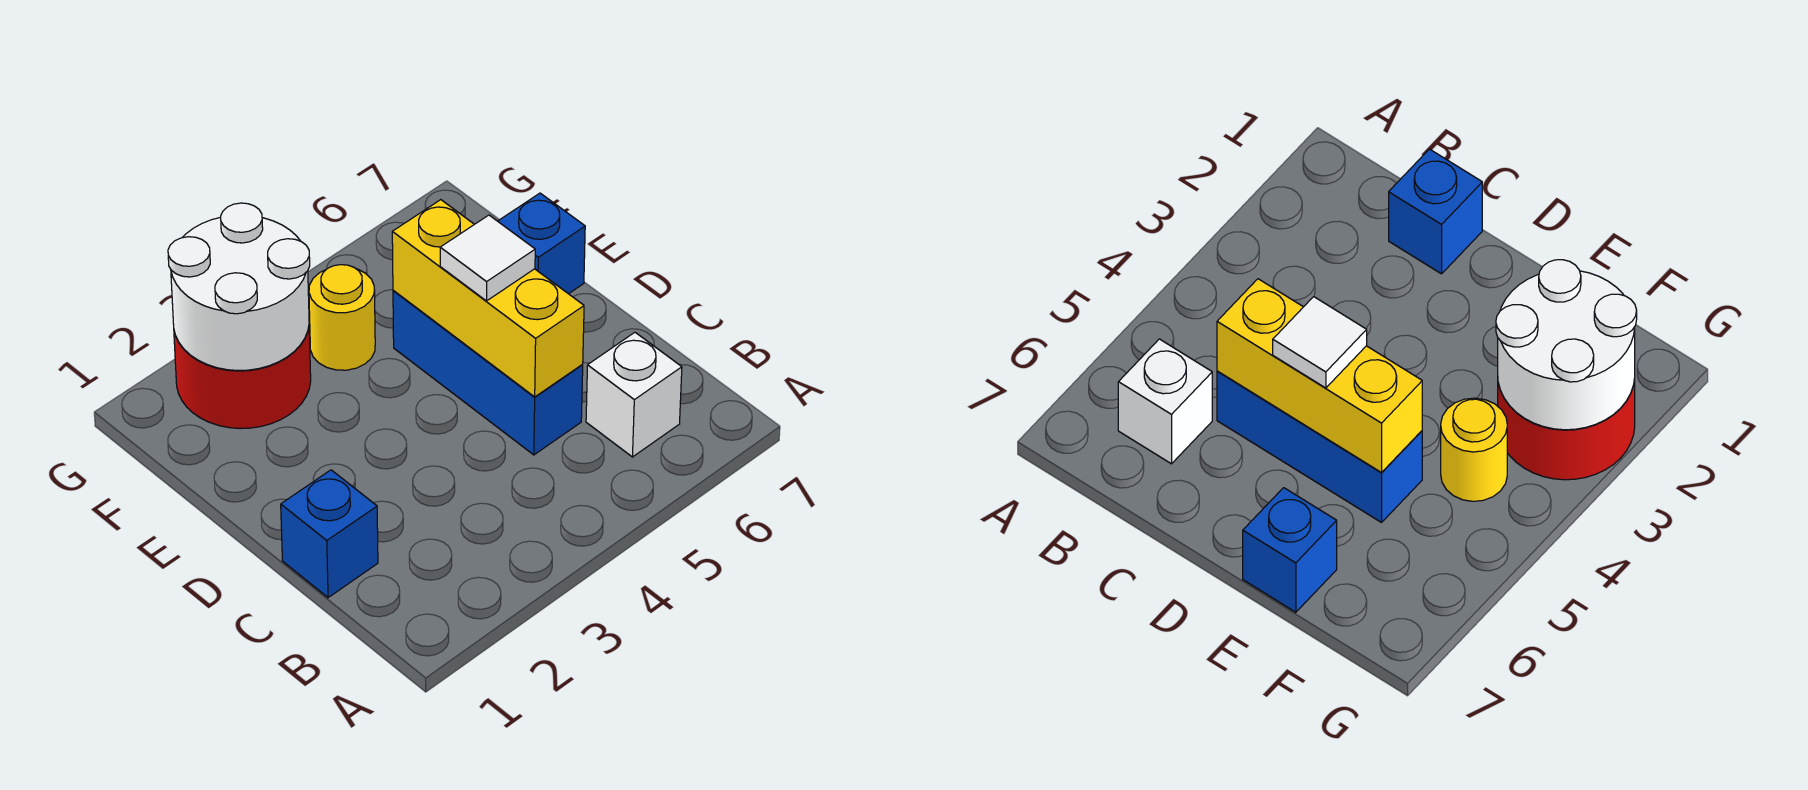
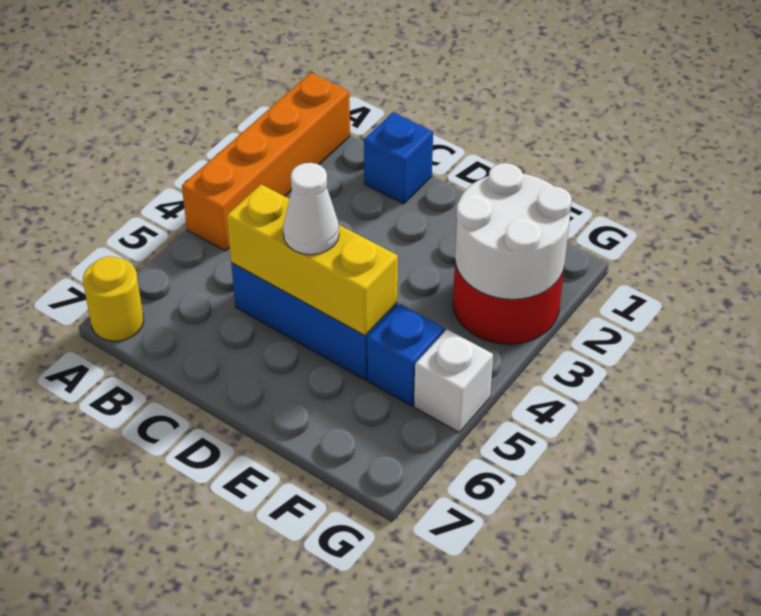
none -> orange brick A1:A4 level 1
white brick B6 level 1 -> white brick G5 level 1
white tile D5 level 3 -> white cone D5 level 3
blue brick E7 level 1 -> blue brick F5 level 1
yellow round brick F4 level 1 -> yellow round brick A7 level 1

